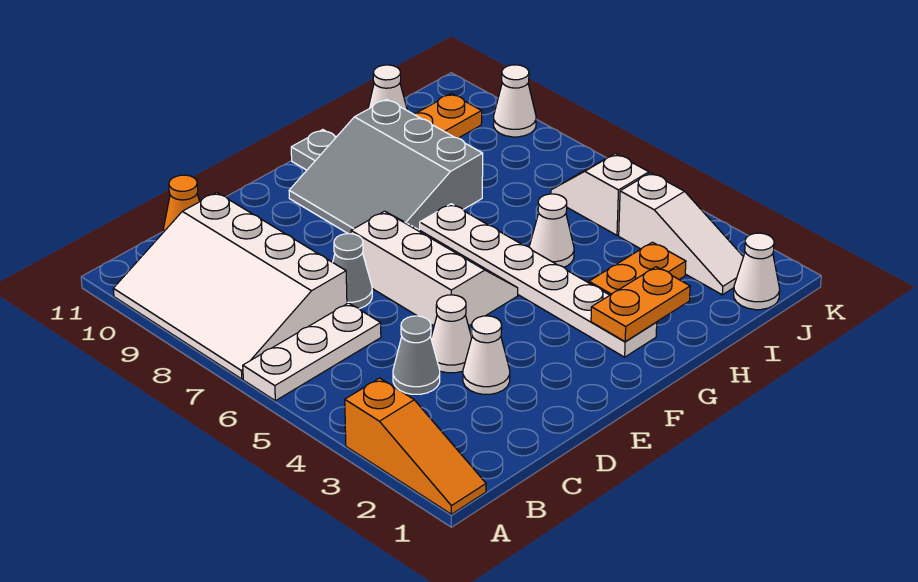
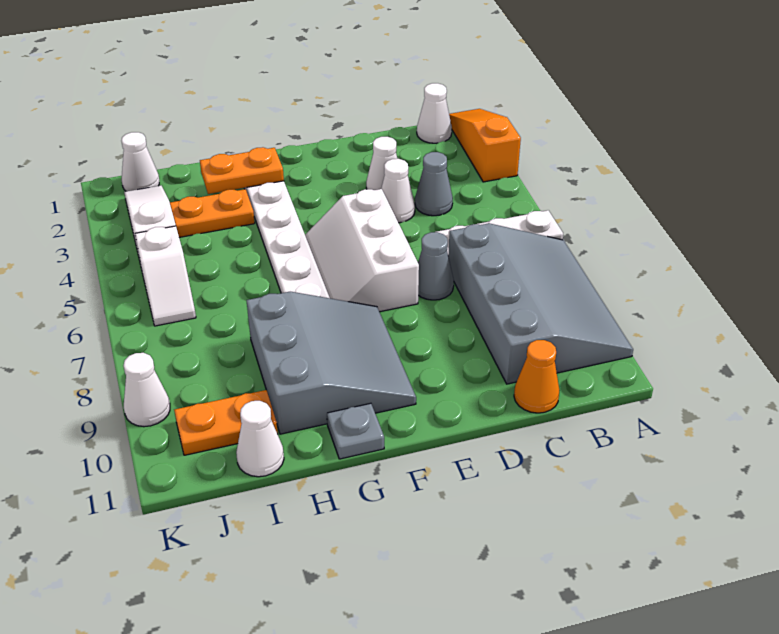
white slope A7:C10 level 1 top C -> grey slope A7:C10 level 1 top C
white cone H5 level 1 -> white cone B1 level 1

